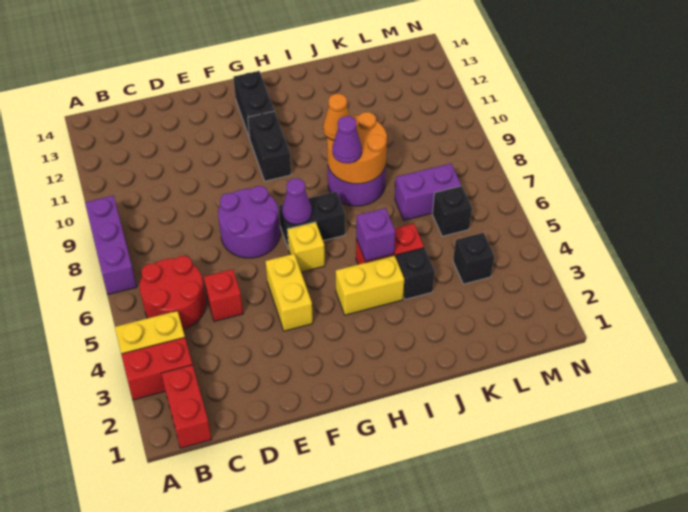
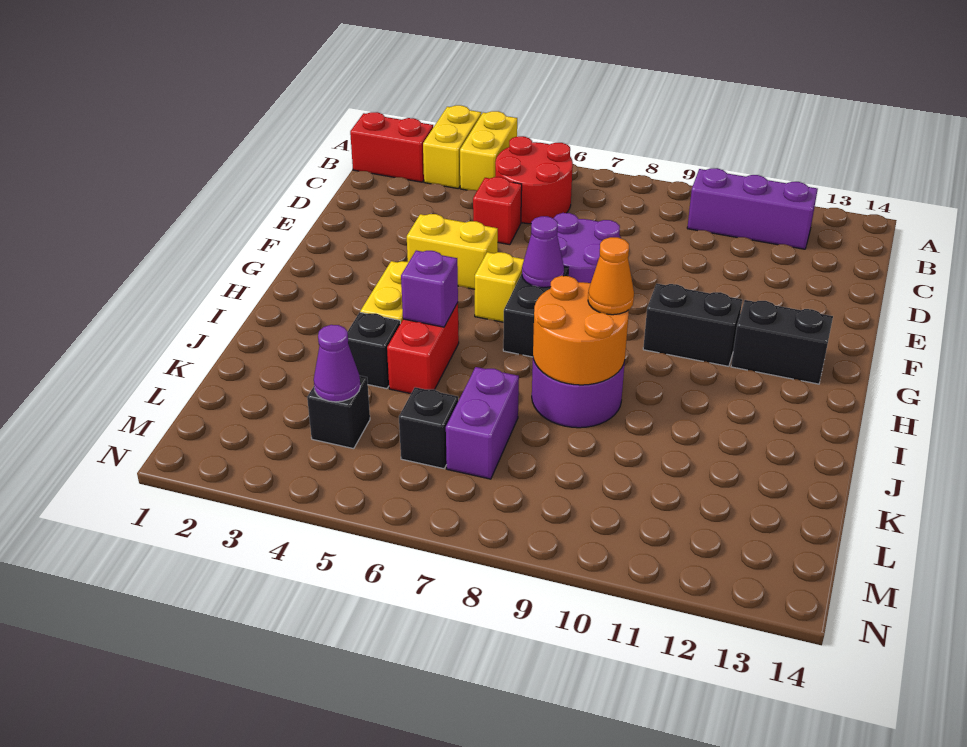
red brick A3:B3 level 1 -> yellow brick A3:B3 level 1
purple brick A7:A9 level 1 -> purple brick B10:B12 level 1
purple cone I8 level 3 -> purple cone L4 level 2

